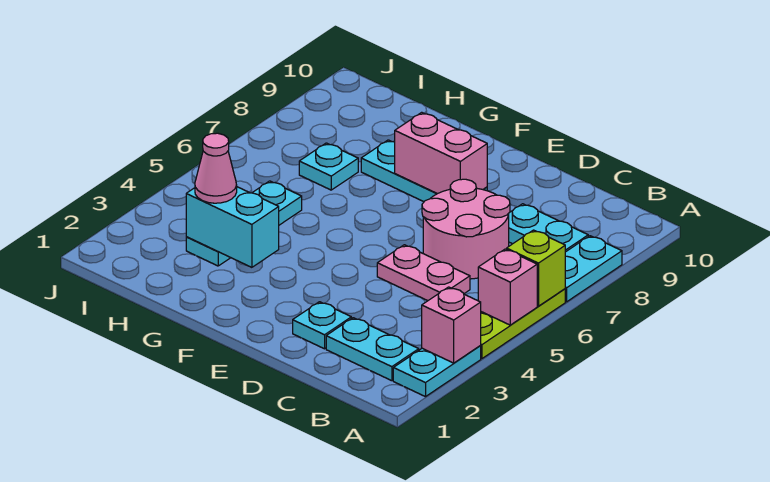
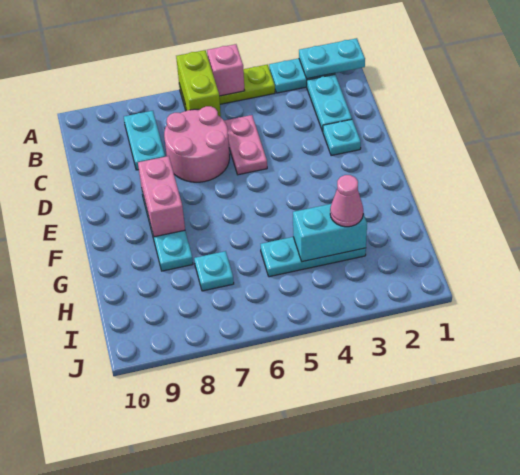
pink brick A3 level 2 -> none
lime brick A6 level 2 -> lime brick A6:B6 level 2
cyan plate A7:A8 level 1 -> cyan plate A1:A2 level 2
cyan brick G3:H3 level 2 -> cyan brick H3:H4 level 2

